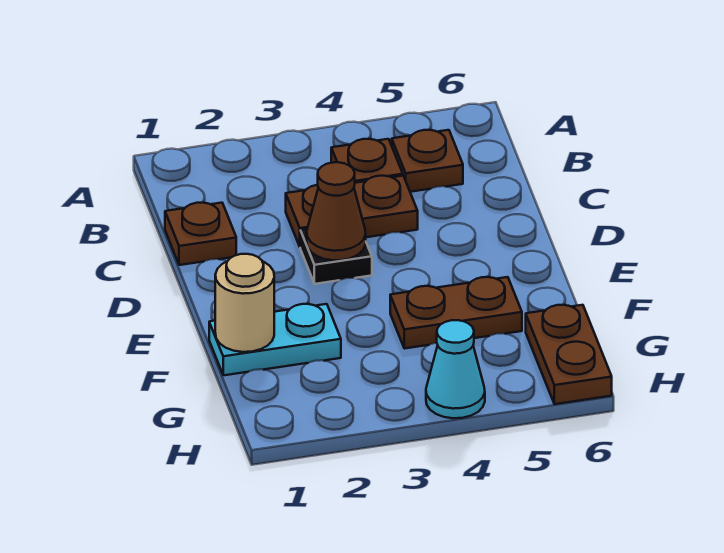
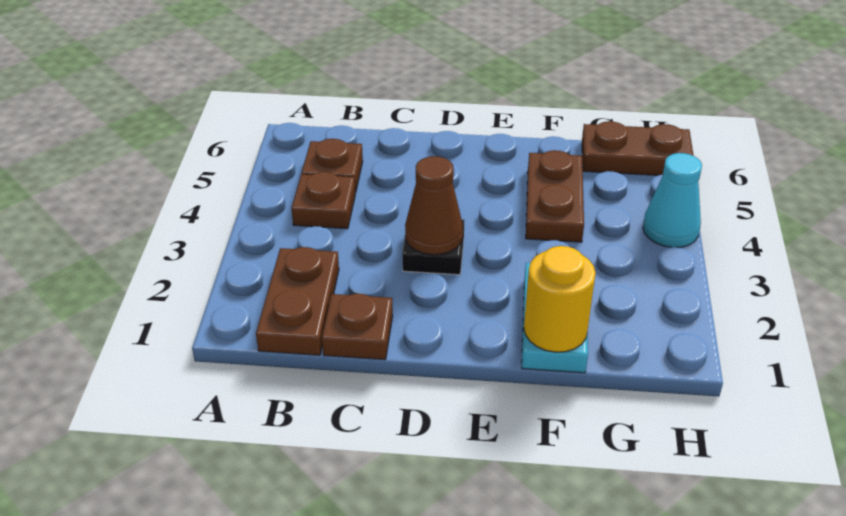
brown plate C3:C4 level 1 -> brown plate B1:B2 level 1
tan round brick F1 level 2 -> yellow round brick F1 level 2

